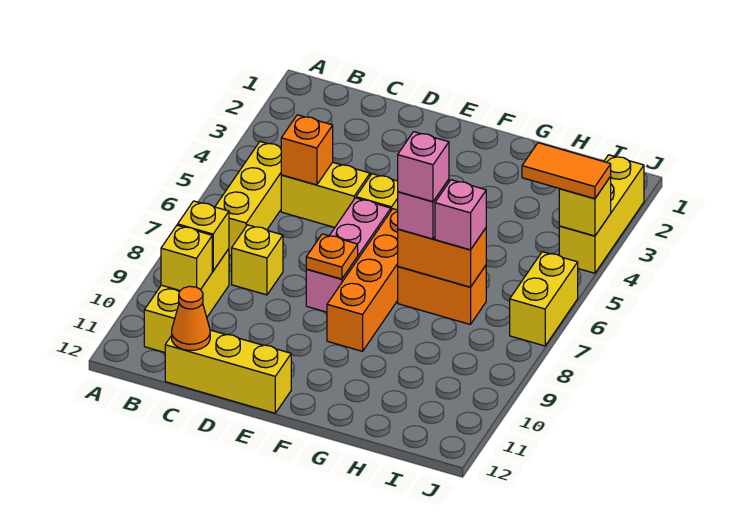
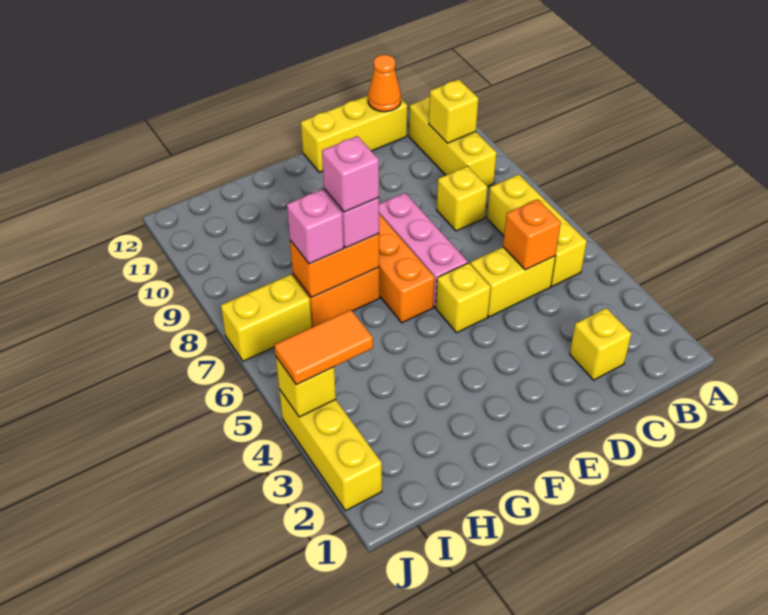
yellow brick B9 level 2 -> yellow brick C2 level 1
orange plate E8 level 2 -> none
yellow brick J6:J7 level 1 -> yellow brick I7:J7 level 1

